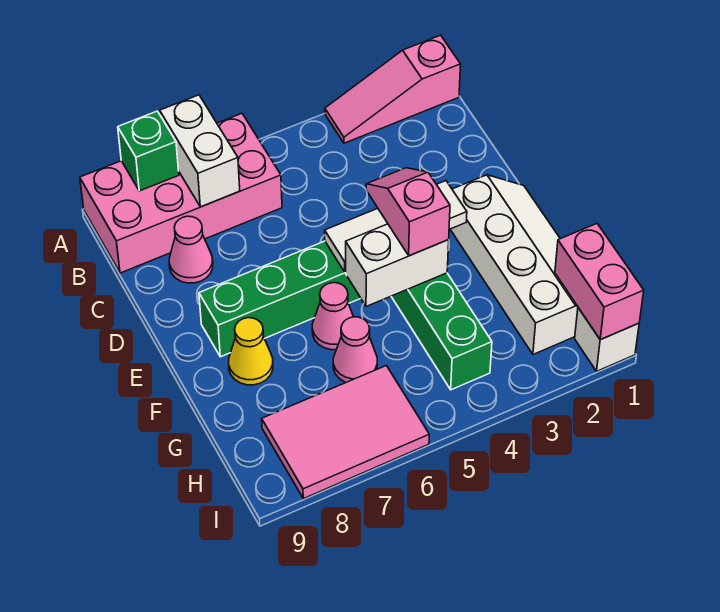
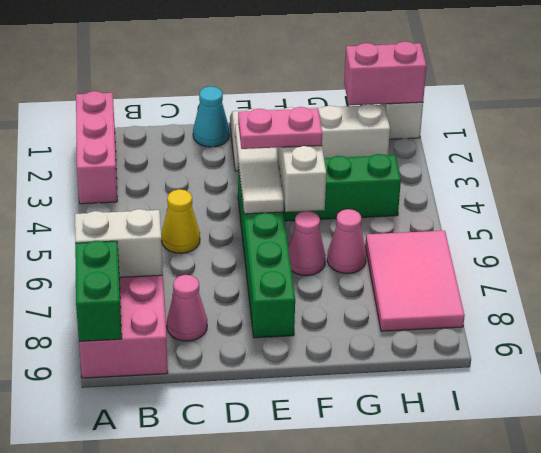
pink slope A1:A3 level 1 top 1 -> pink brick A1:A3 level 1
green brick A8 level 2 -> green brick A8:A9 level 2
none -> cyan cone D1 level 1
pink slope E4:F4 level 3 top F -> pink plate E4:F4 level 3
yellow cone F8 level 1 -> yellow cone C5 level 1

